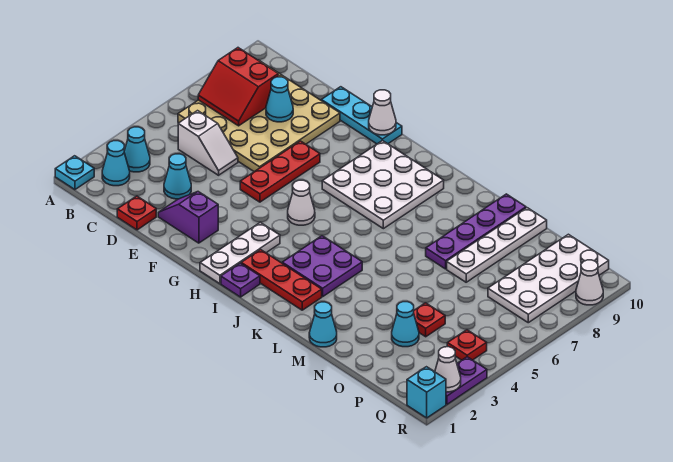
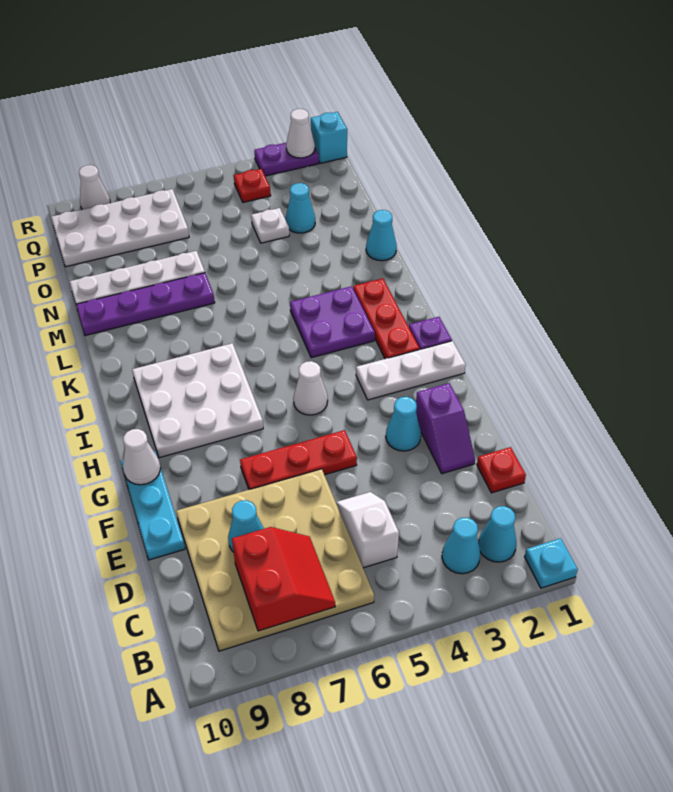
cyan cone D3 level 1 -> cyan cone F3 level 1
red plate O4 level 1 -> white plate O4 level 1

